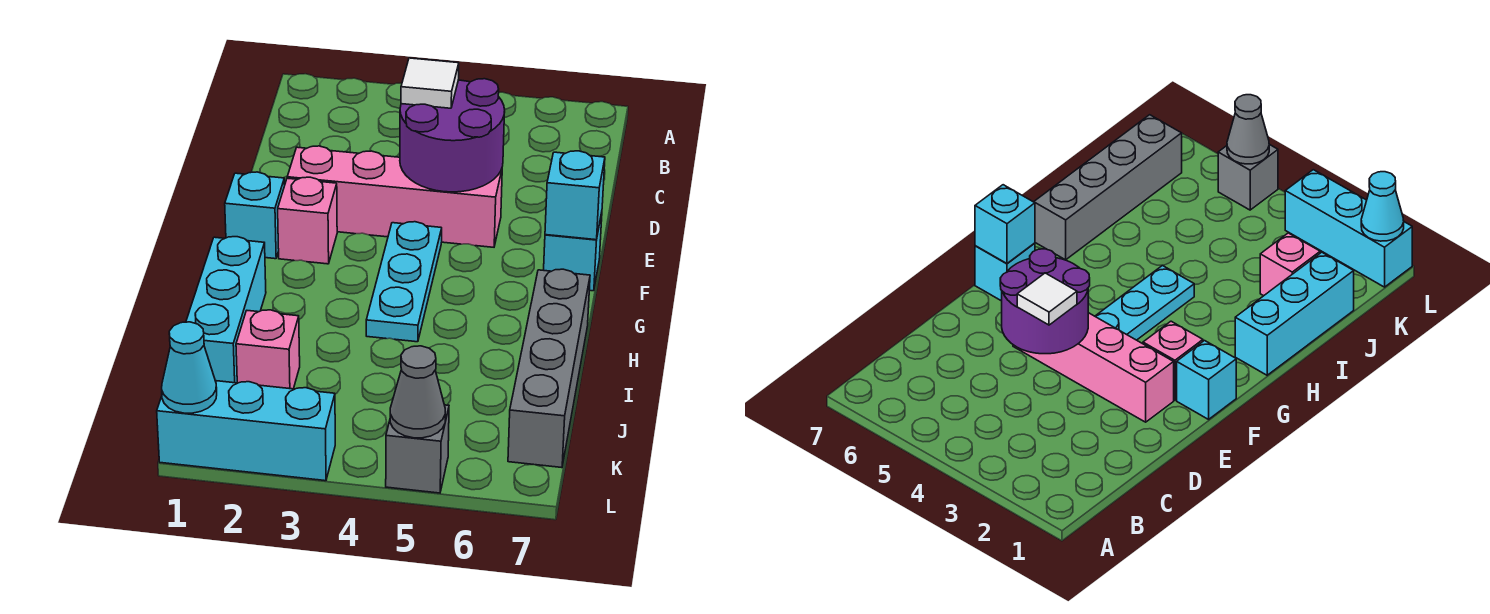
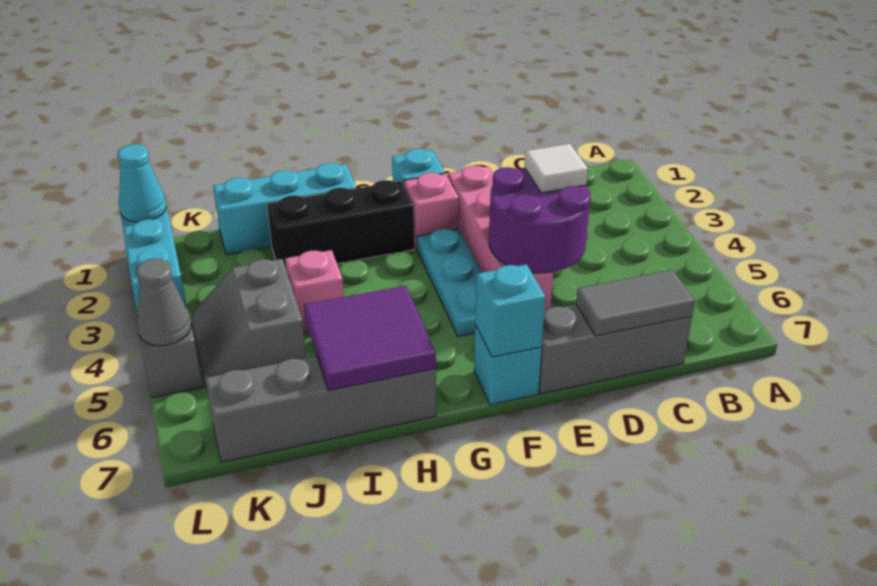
none -> grey brick C7:E7 level 1
none -> grey tile C7:D7 level 2
cyan plate F4:H4 level 1 -> cyan plate F3:F5 level 1
none -> black brick G2:I2 level 1
none -> purple tile H6:I7 level 2
pink brick J2 level 1 -> pink brick I4 level 1
none -> grey slope J4:K5 level 1 top J

